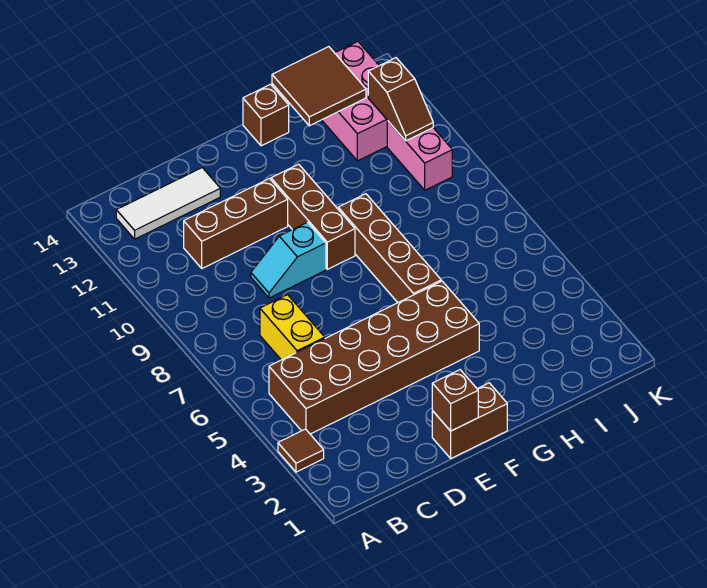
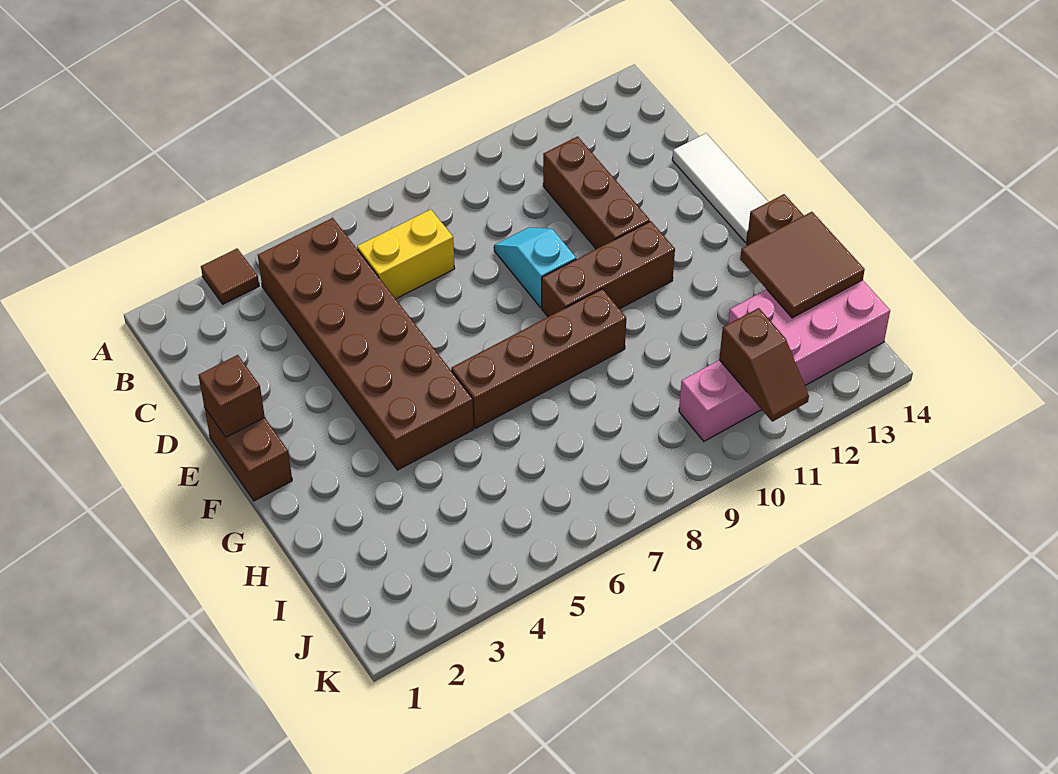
white tile B13:D13 level 1 -> white tile D14:F14 level 1
brown slope J11:J12 level 2 top 12 -> brown slope J11:K11 level 2 top J

